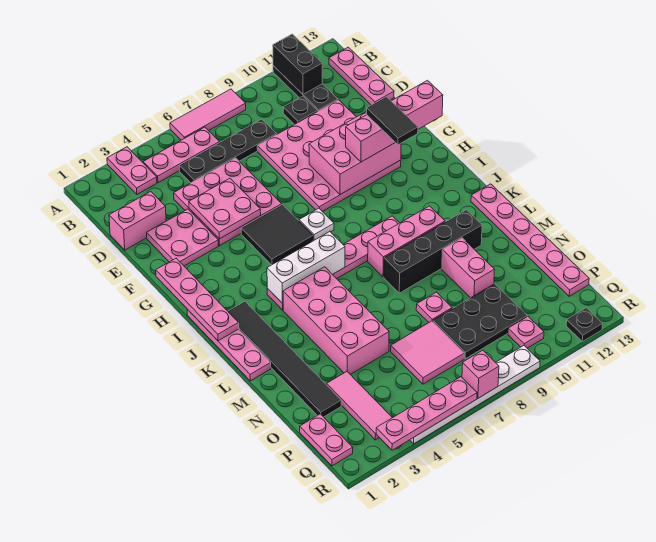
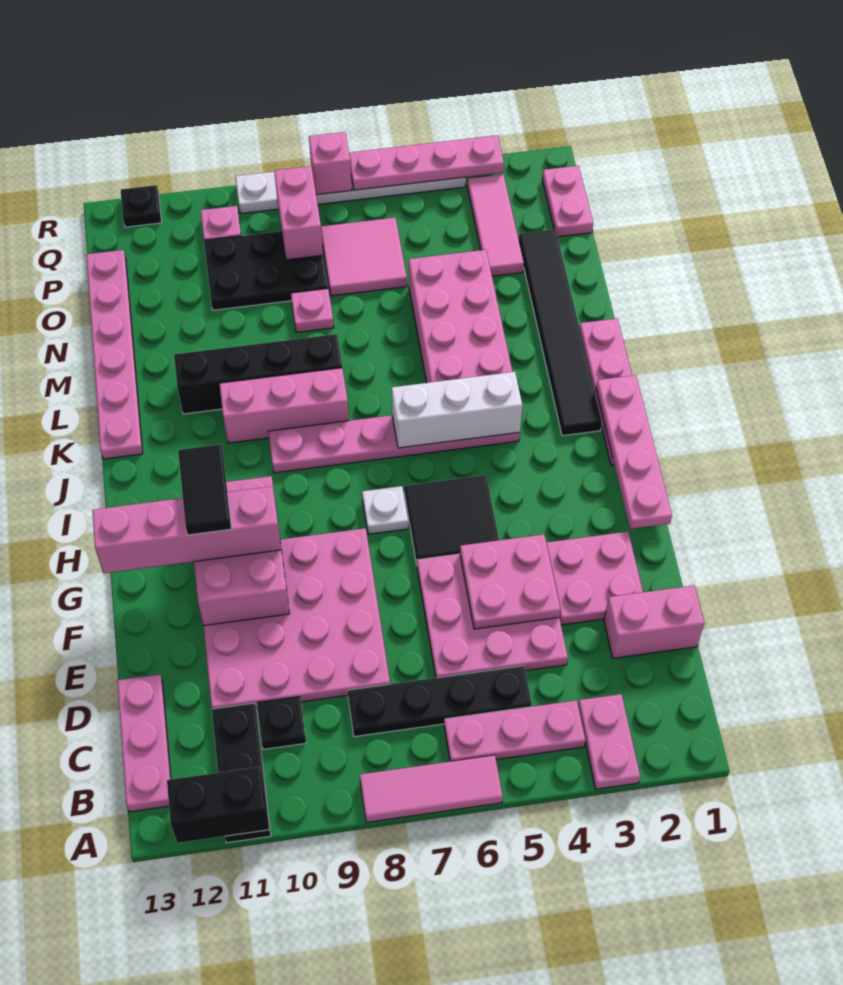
black brick A11:B11 level 2 -> black brick A11:A12 level 2
pink brick F9:G11 level 2 -> pink brick F10:H11 level 2
pink brick M10:N10 level 1 -> pink brick P8:Q8 level 2

